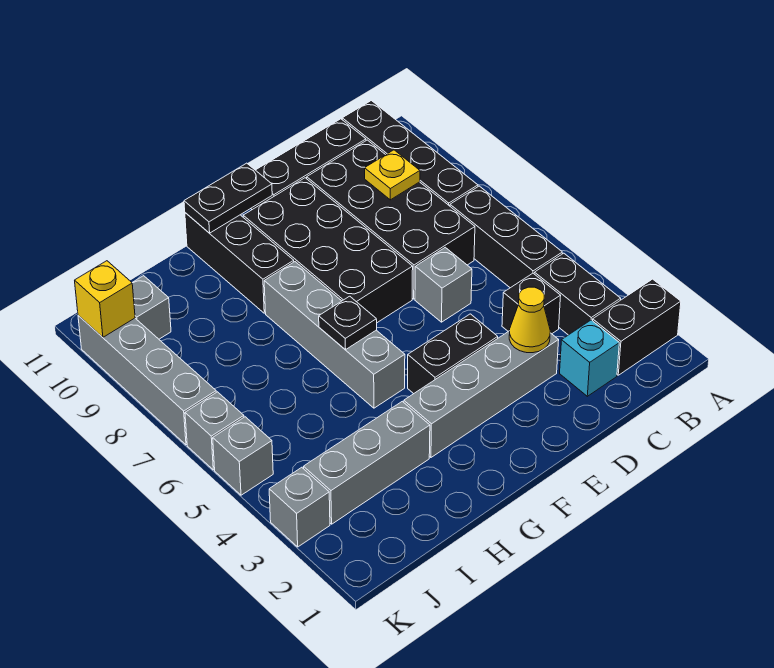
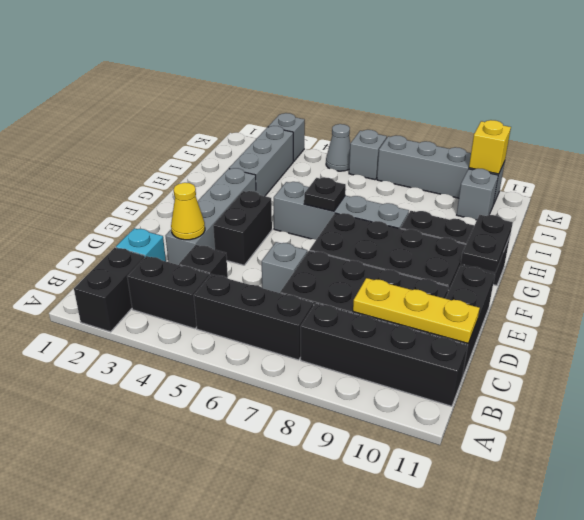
yellow plate C9 level 2 -> yellow plate C9:C11 level 2
grey brick K5 level 1 -> grey cone K5 level 1

